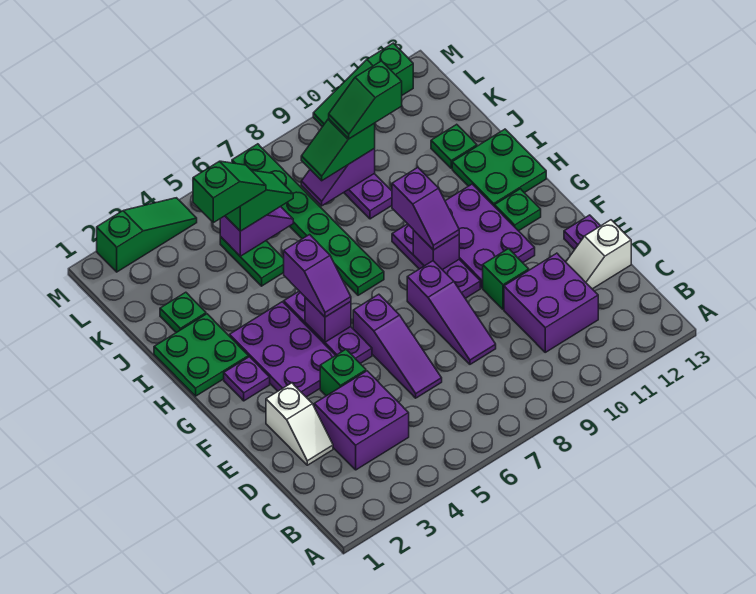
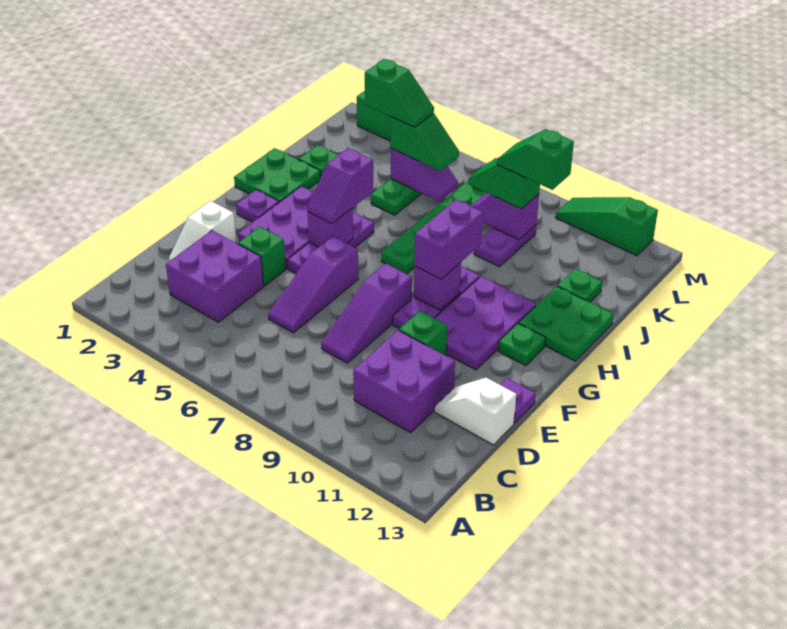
purple slope G9:H9 level 3 top H -> purple brick G9:H9 level 3

